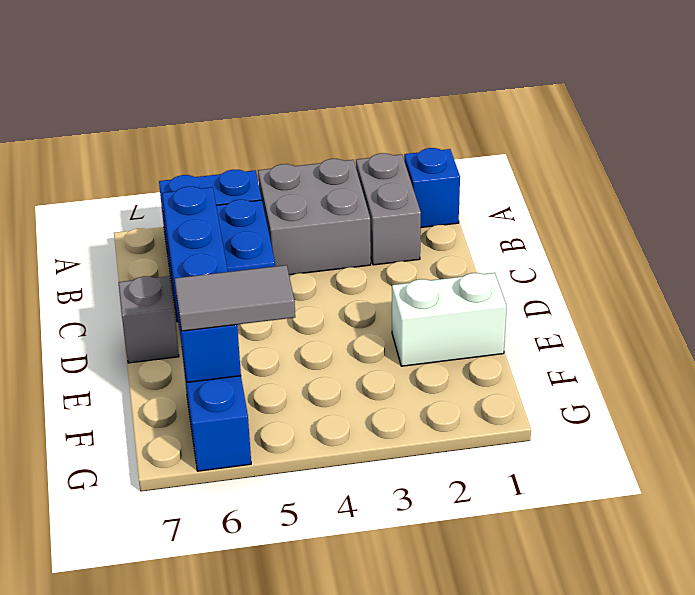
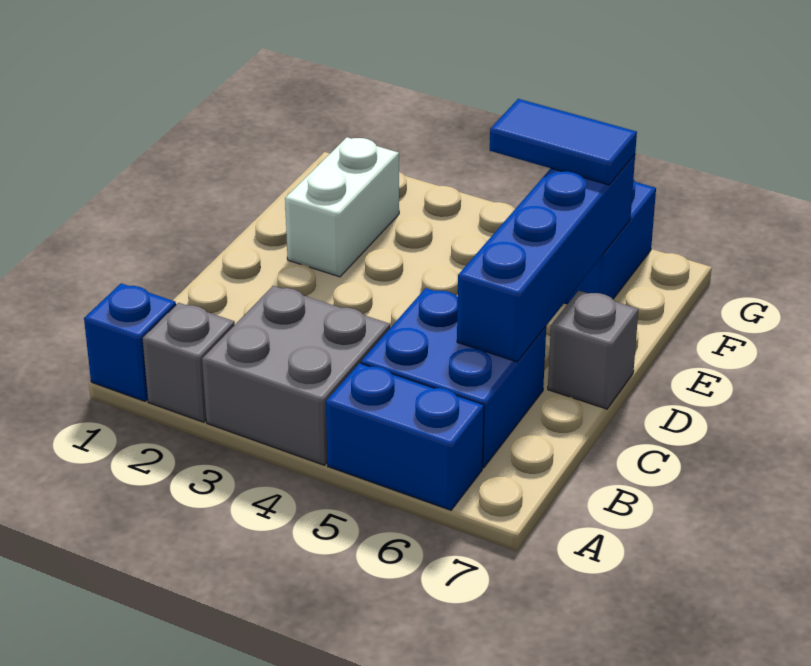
grey brick A2:B2 level 1 -> grey brick A2 level 1
white brick E1:E2 level 1 -> white brick E2:F2 level 1
grey tile F5:F6 level 3 -> blue tile F5:F6 level 3

